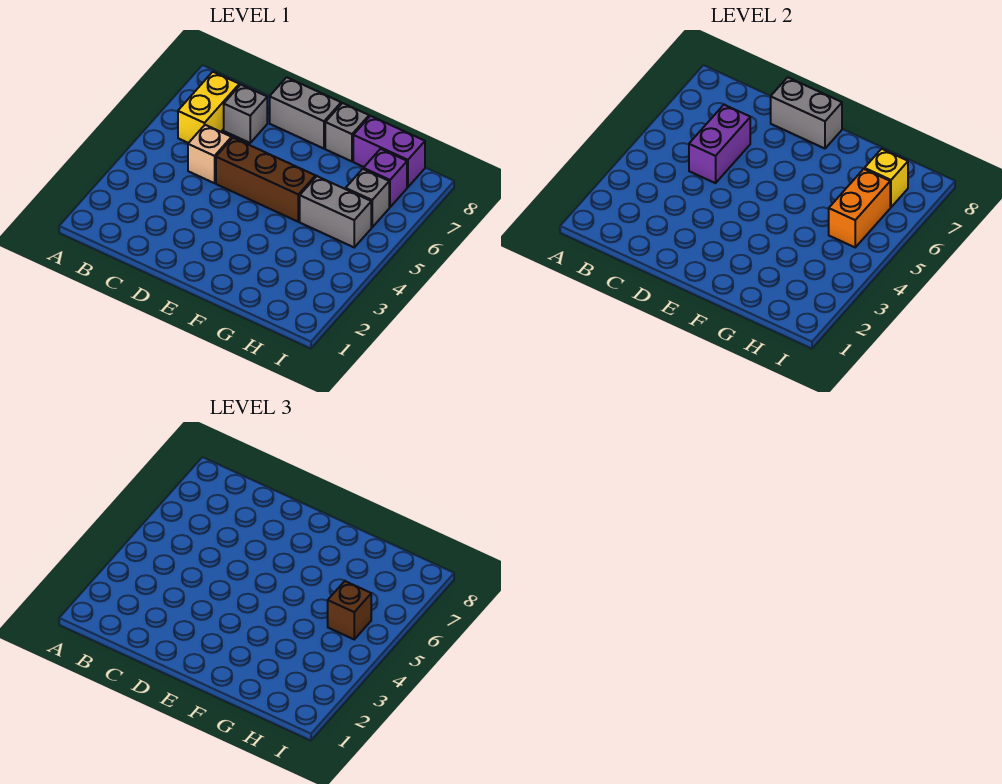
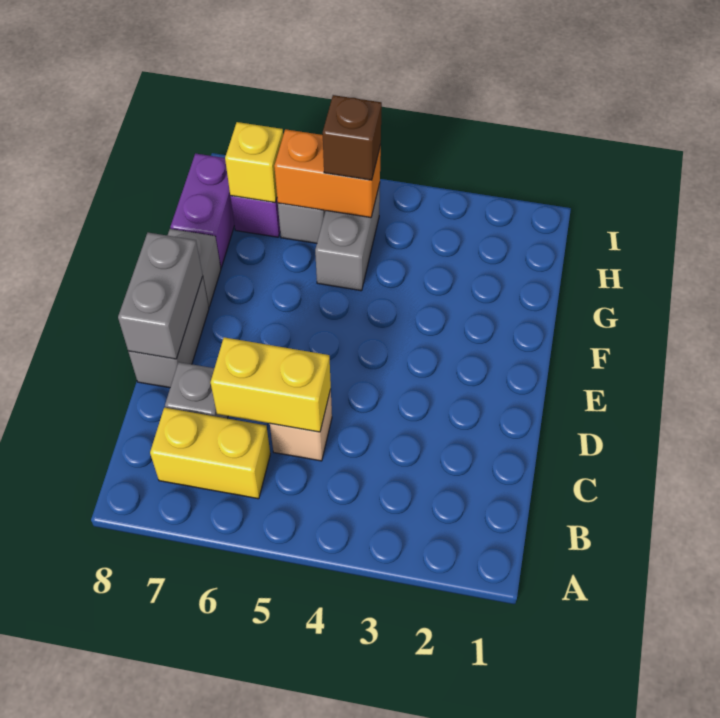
purple brick C5:C6 level 2 -> yellow brick C5:C6 level 2
brown brick D5:F5 level 1 -> none

